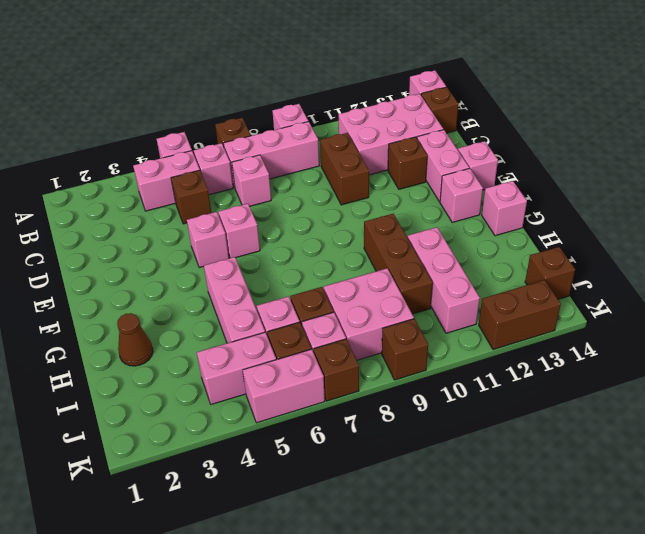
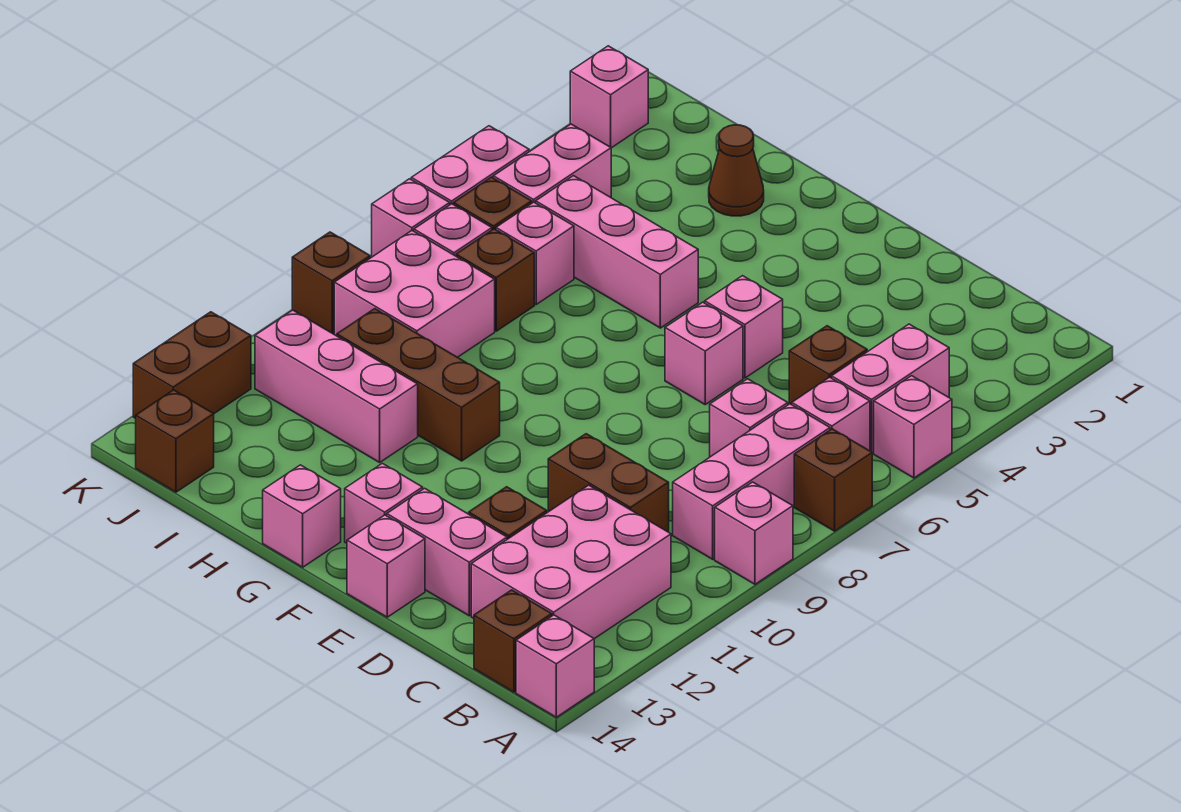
none -> pink brick K2 level 1
brown brick K7 level 1 -> pink brick K7 level 1

